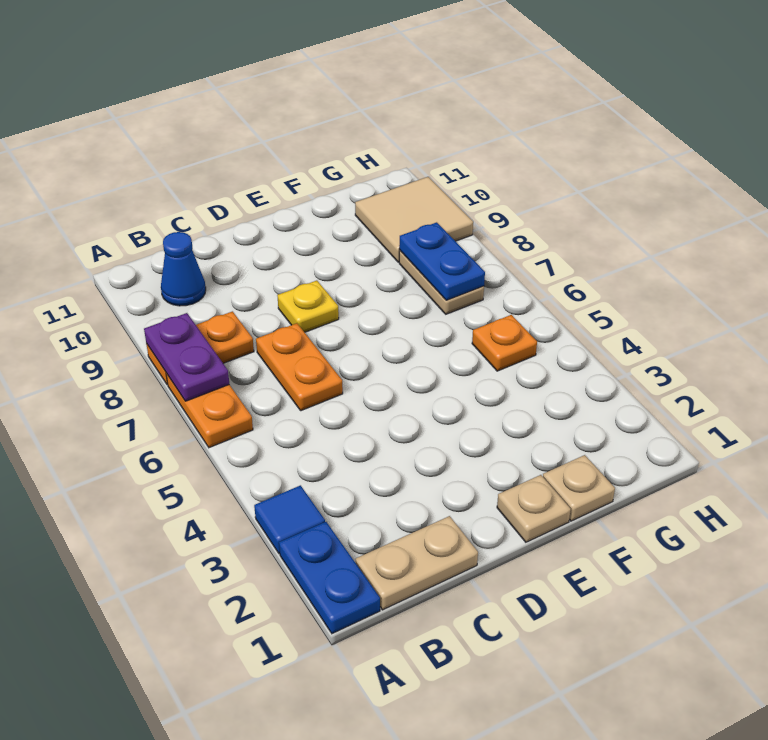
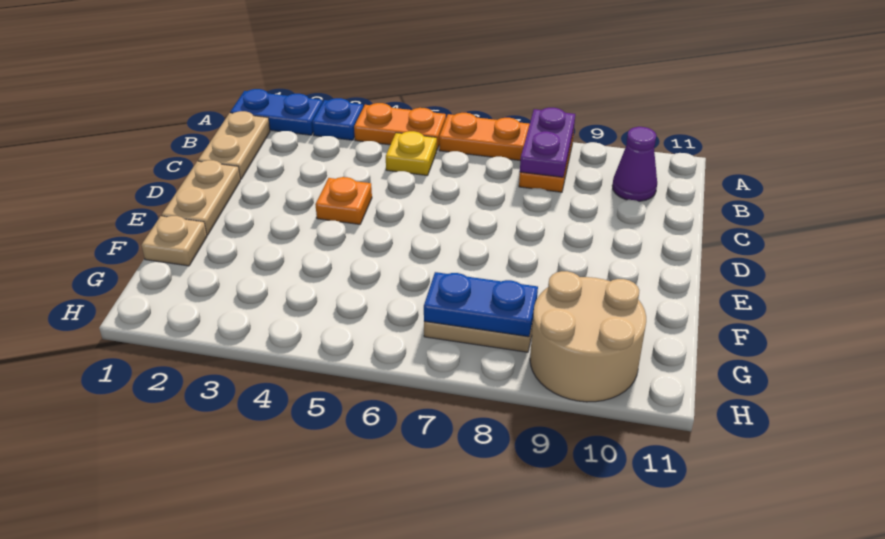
blue tile A3 level 1 -> blue plate A3 level 1
purple plate A7:A8 level 2 -> purple plate A8:B8 level 2
blue cone B10 level 1 -> purple cone B10 level 1
orange plate C6:C7 level 1 -> orange plate A4:A5 level 1
yellow plate D8 level 1 -> yellow plate B5 level 1
tan plate E1 level 1 -> tan plate D1:E1 level 1
orange plate G5 level 1 -> orange plate D4 level 1
tan tile G9:H10 level 1 -> tan round brick G9:H10 level 1

